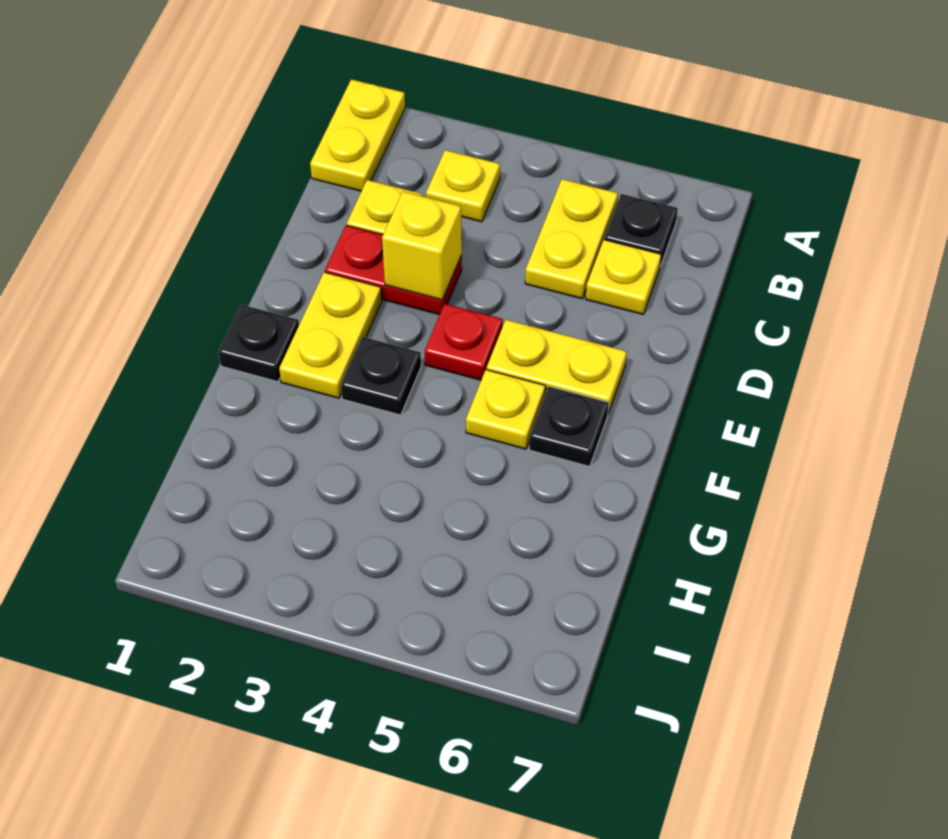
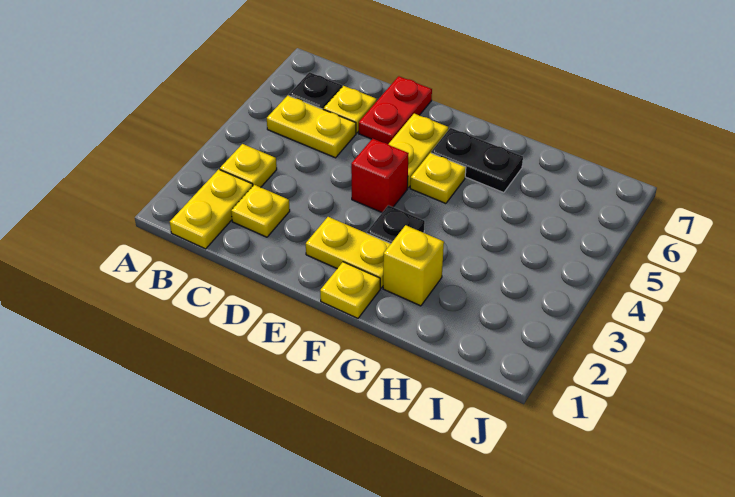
yellow plate A1:B1 level 1 -> yellow plate B1:B2 level 1
red plate D2:D3 level 1 -> red plate D6:D7 level 1
yellow brick D3 level 2 -> yellow brick G2 level 1
red plate E4 level 1 -> red brick E4 level 1
black plate F1 level 1 -> yellow plate F1 level 1
black plate F6 level 1 -> black plate F6:G6 level 1

